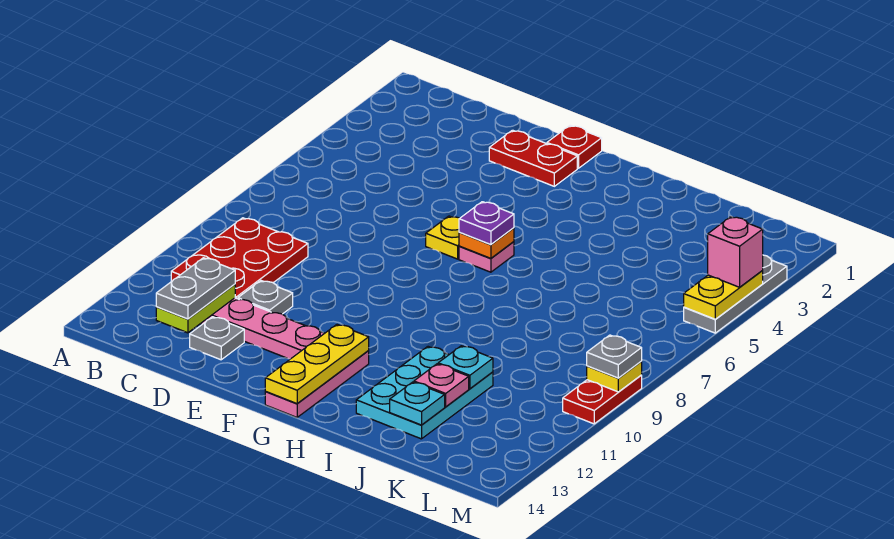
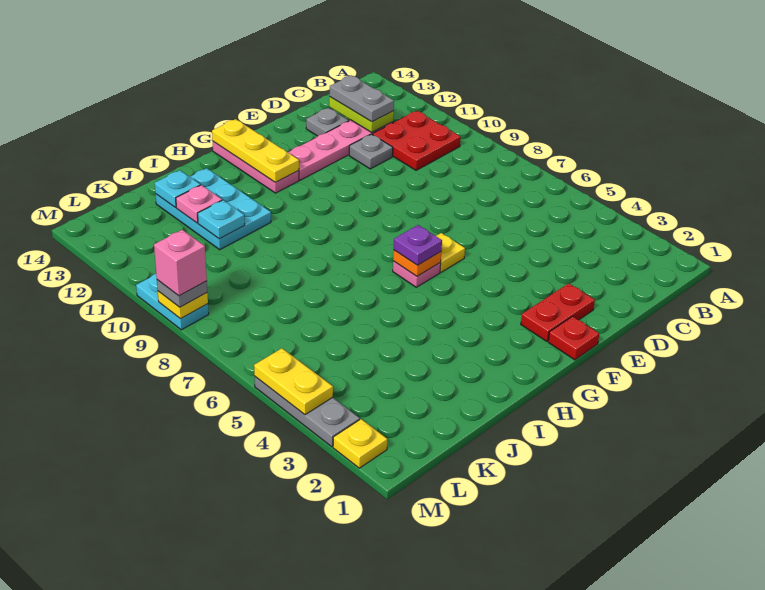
red plate B9:C11 level 1 -> red plate B10:C11 level 1
none -> yellow plate M2 level 1
pink brick M4 level 3 -> pink brick M9 level 4
red plate M9:M10 level 1 -> cyan plate M9:M10 level 1

